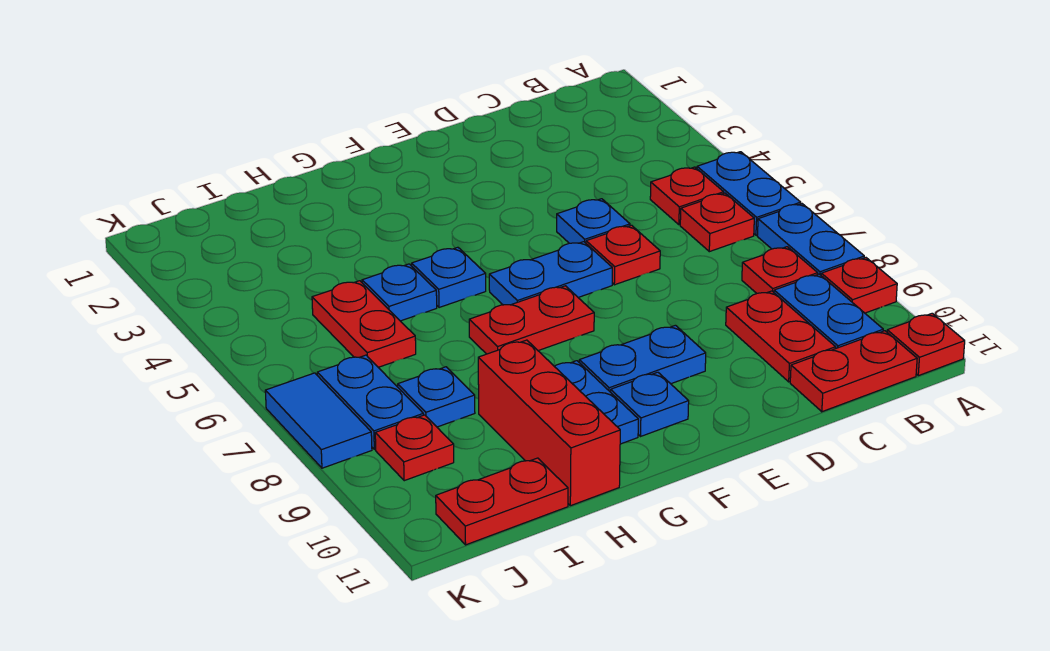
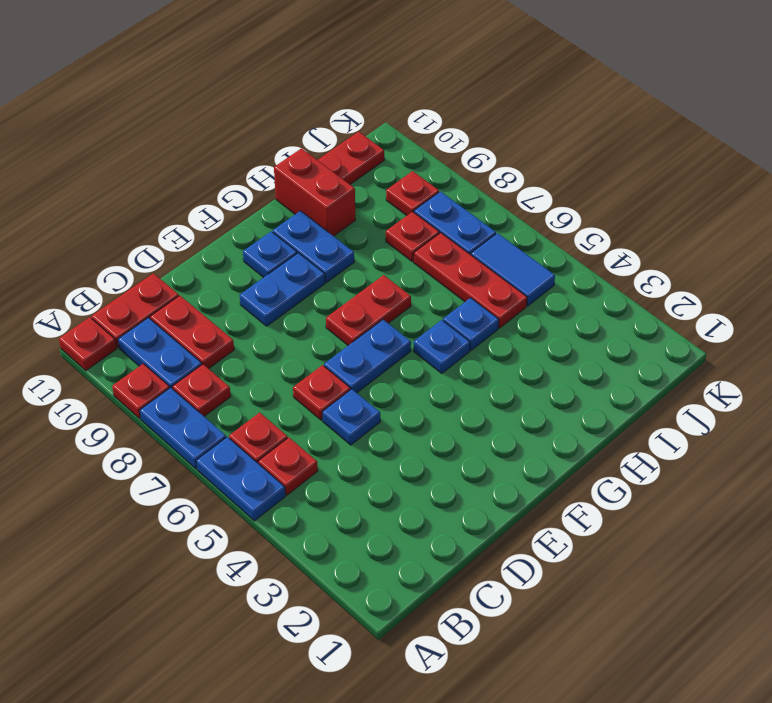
red brick H9:H11 level 1 -> red brick H10:H11 level 1
red plate I5:I6 level 1 -> red plate I5:I7 level 1
blue plate I8 level 1 -> red plate I8 level 1
blue tile K7:K8 level 1 -> blue tile J5:J6 level 1

